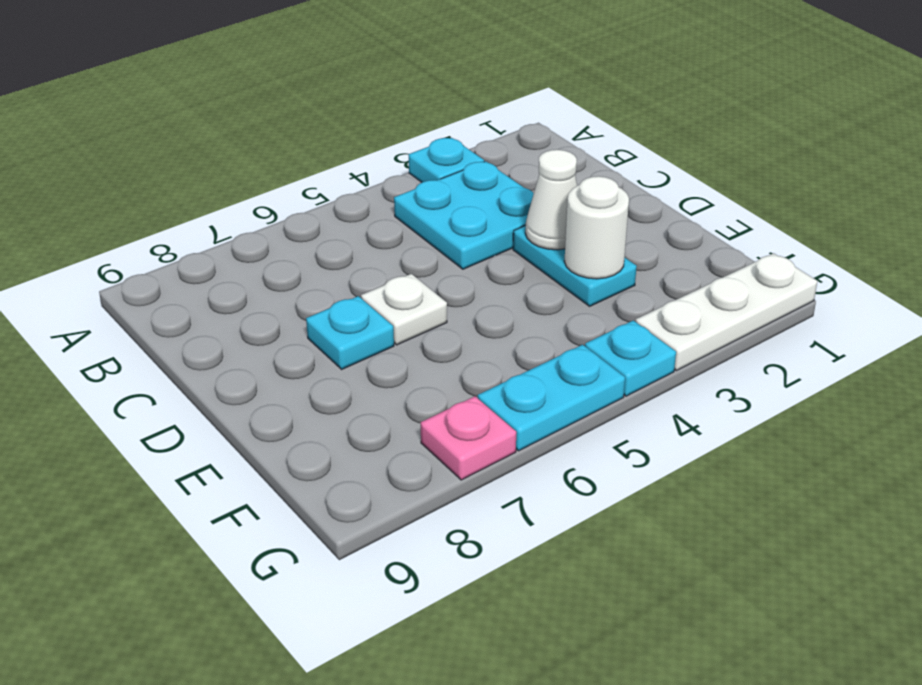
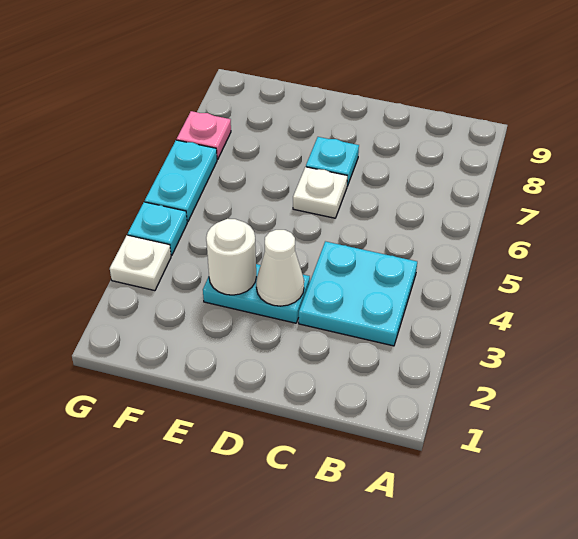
cyan plate A3 level 1 -> none
white plate G1:G3 level 1 -> white plate G3 level 1

